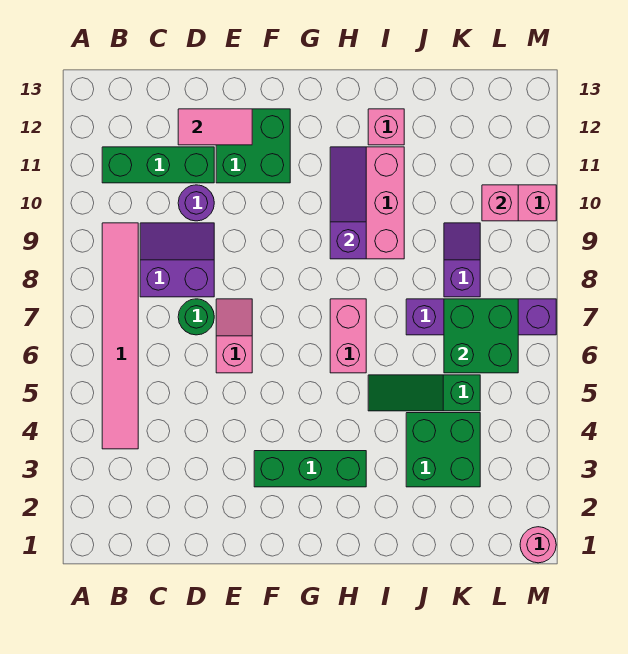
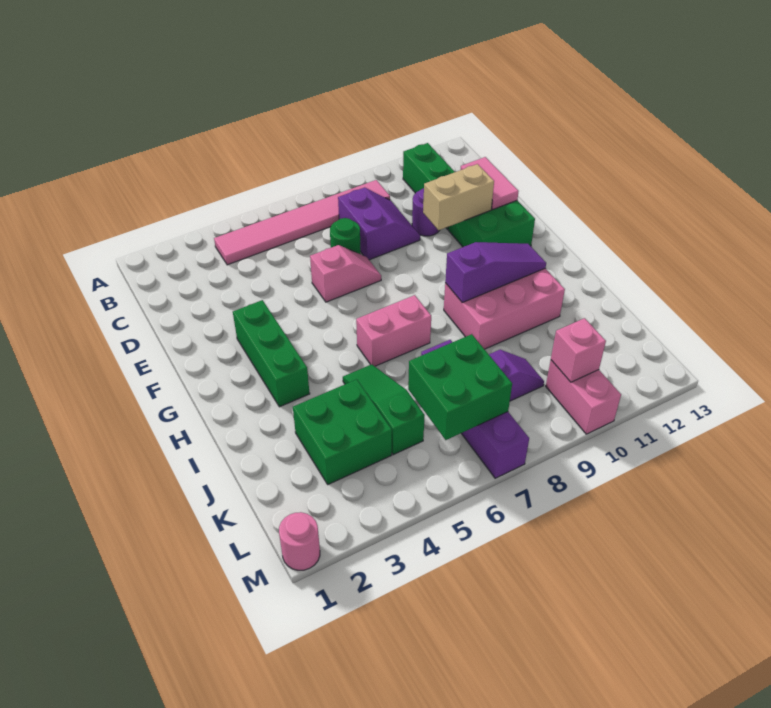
none -> tan brick E10:E11 level 2
pink brick I12 level 1 -> none

